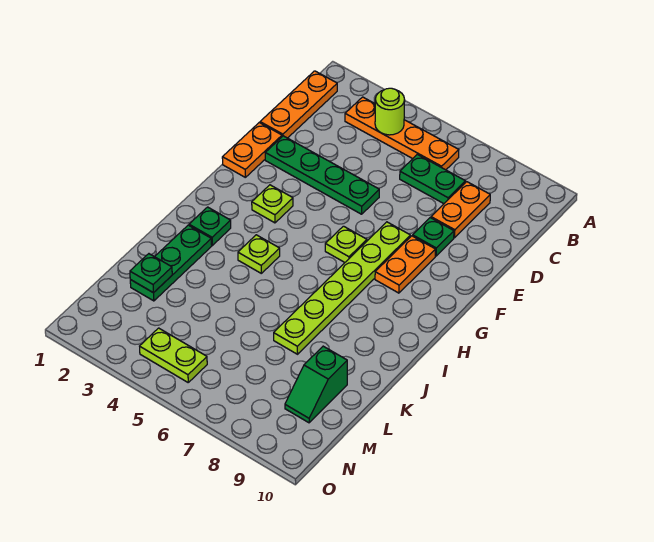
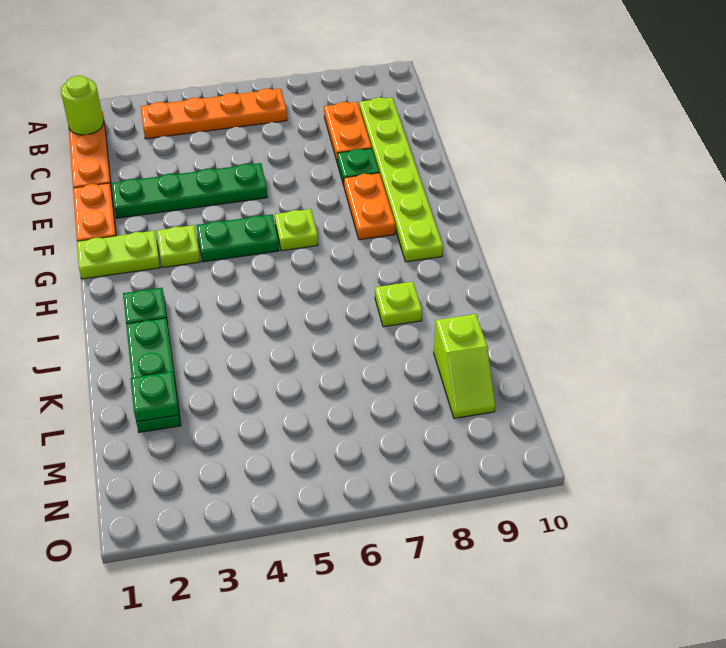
lime round brick B4 level 2 -> lime round brick B1 level 2
green plate C6:C7 level 1 -> green plate G4:G5 level 1
lime plate F7:K7 level 1 -> lime plate C9:H9 level 1
lime plate I4 level 1 -> lime plate J8 level 1
green slope L9:M9 level 1 top L -> lime slope L9:M9 level 1 top L
lime plate N4:N5 level 1 -> lime plate G1:G2 level 1

